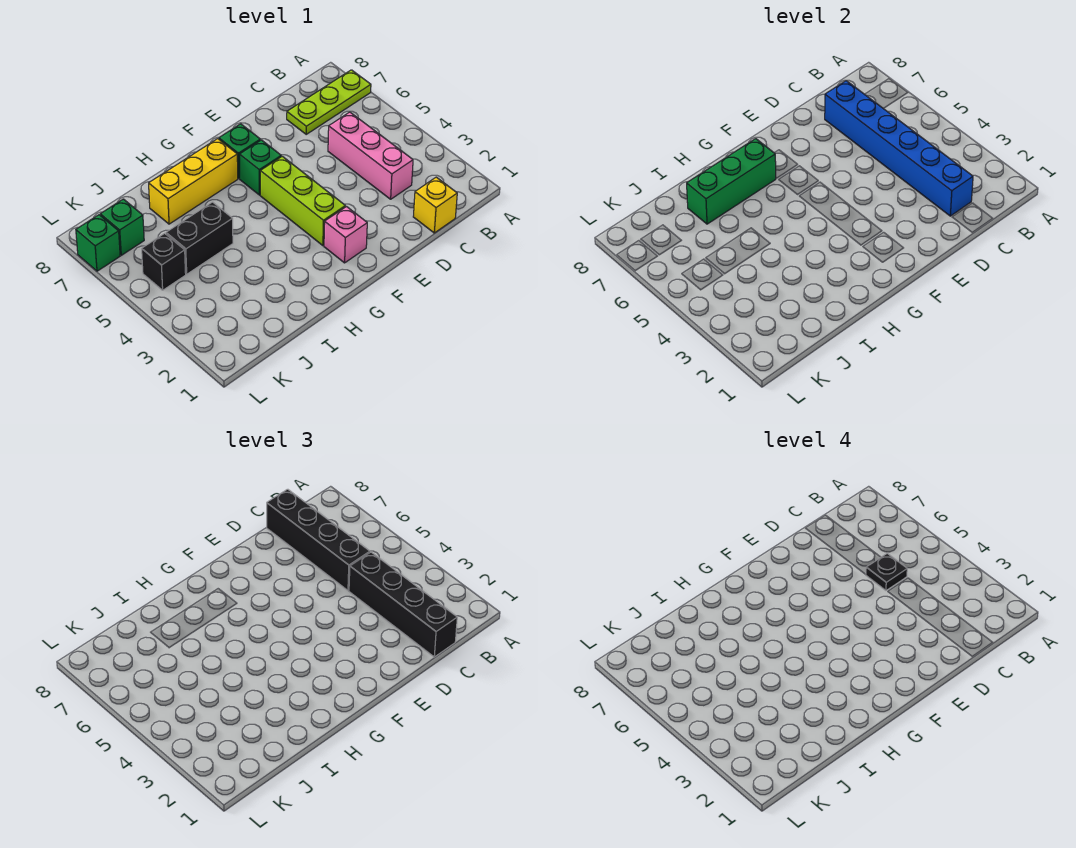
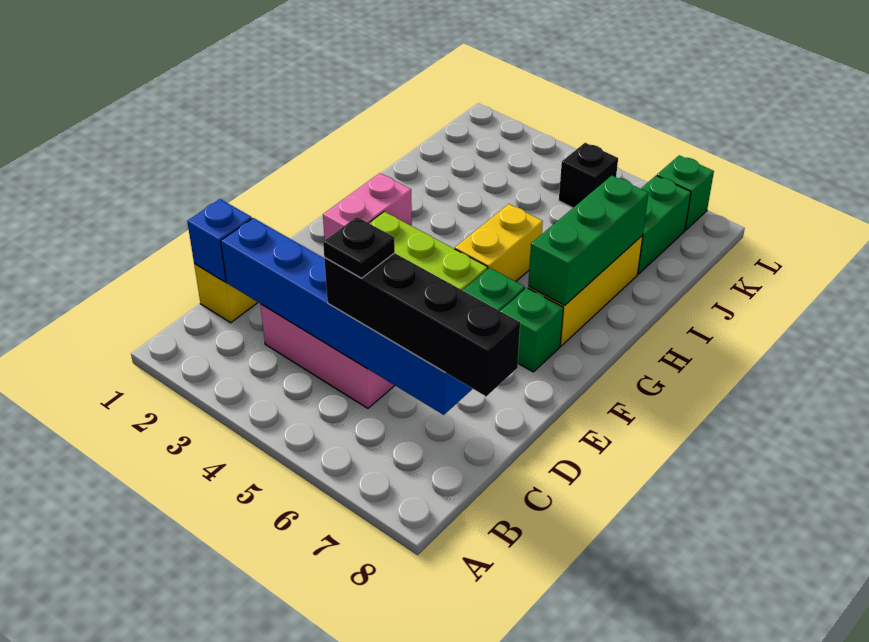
lime plate A7:C7 level 1 -> none
none -> blue brick C1 level 2
black brick C1:C4 level 3 -> none
pink brick F2 level 1 -> pink brick F2:G2 level 1
none -> yellow brick G5:H5 level 1
black brick I5:J5 level 1 -> none
green brick K7 level 1 -> green brick J7:K7 level 1

